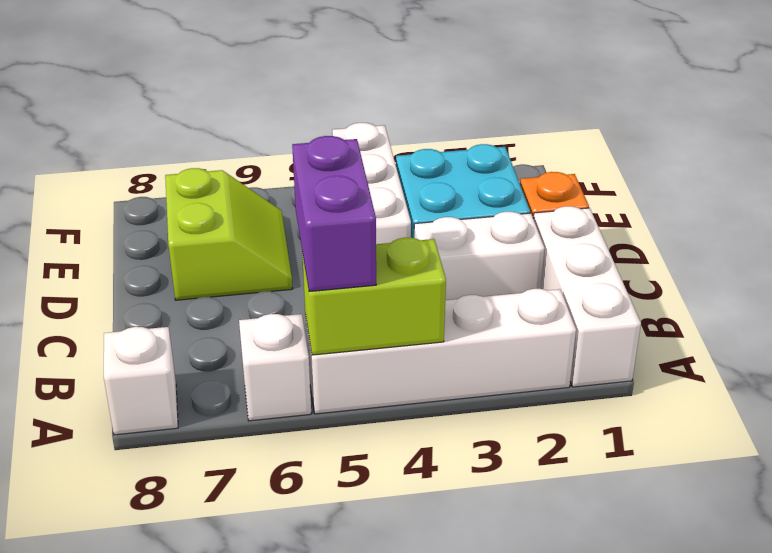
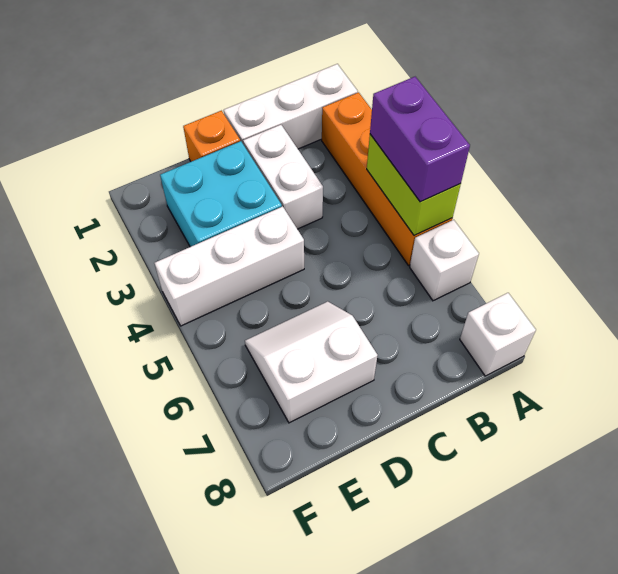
white brick A2:A5 level 1 -> orange brick A2:A5 level 1
purple brick A5:B5 level 3 -> purple brick A4:A5 level 3
lime slope D6:E7 level 1 top 7 -> white slope D6:E7 level 1 top 7

